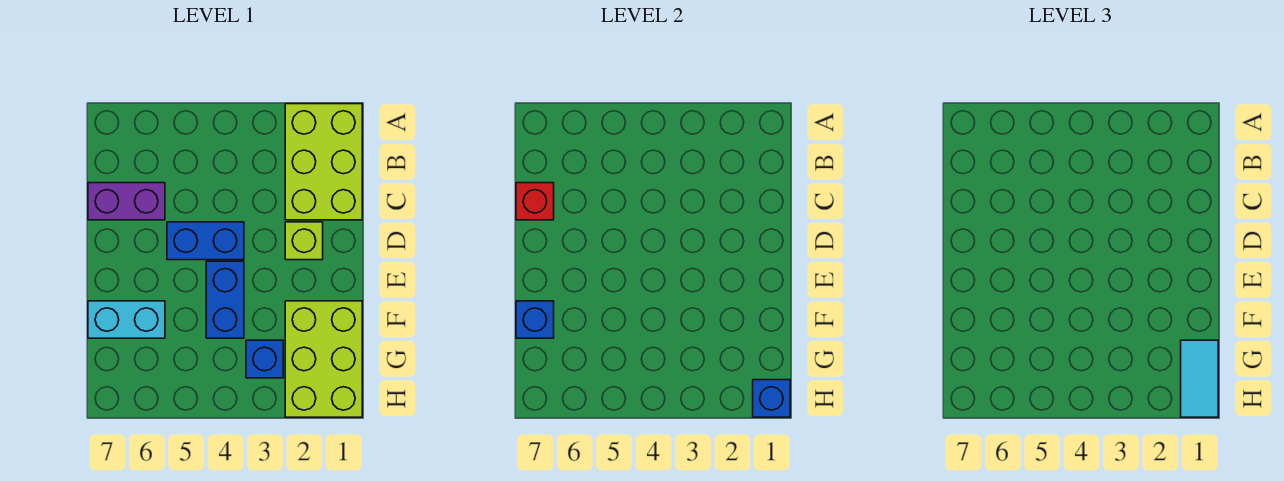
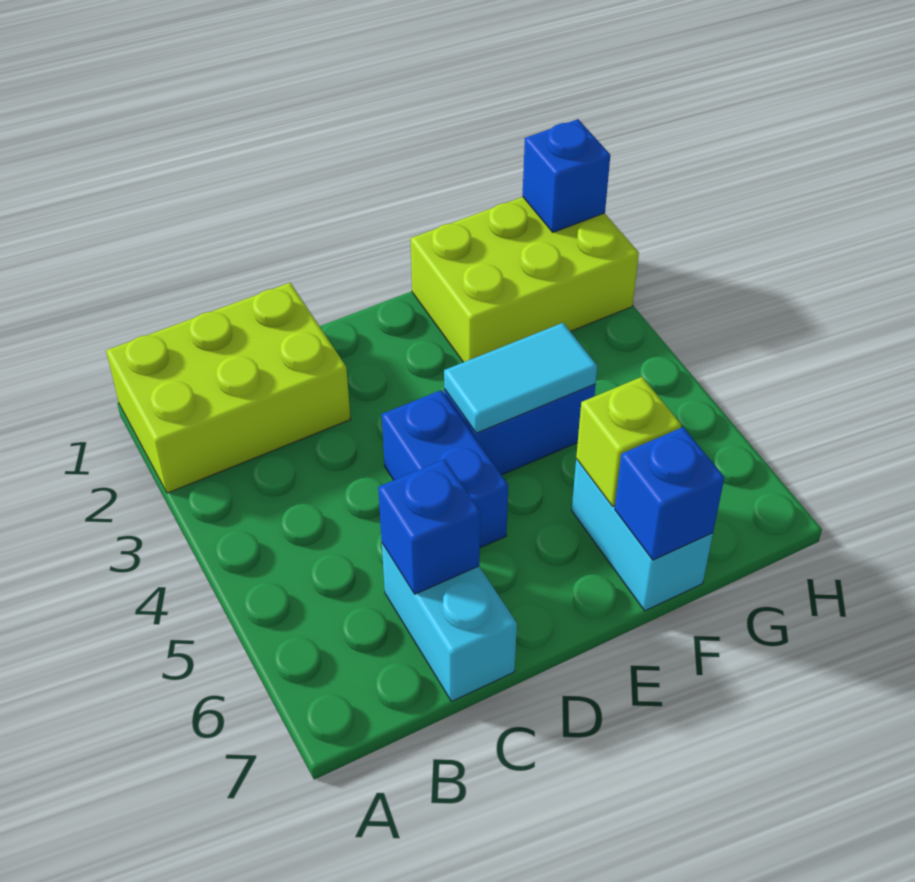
purple brick C6:C7 level 1 -> cyan brick C6:C7 level 1
red brick C7 level 2 -> none
lime brick D2 level 1 -> lime brick F6 level 2
cyan tile G1:H1 level 3 -> cyan tile E4:F4 level 2
blue brick G3 level 1 -> blue brick C6 level 2

